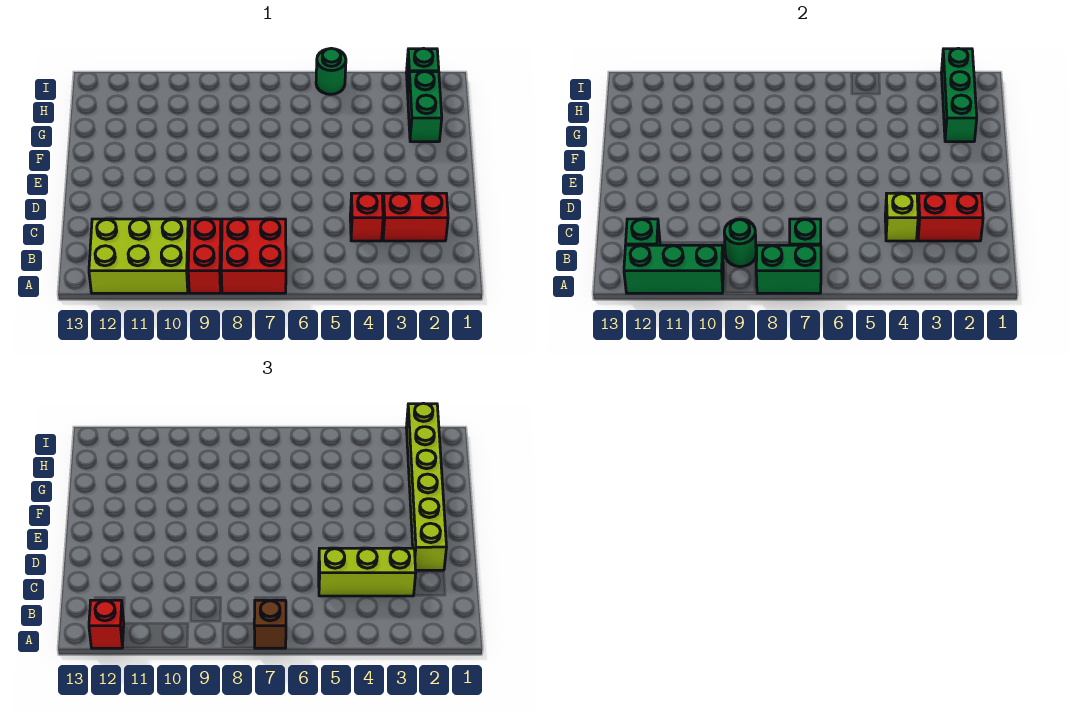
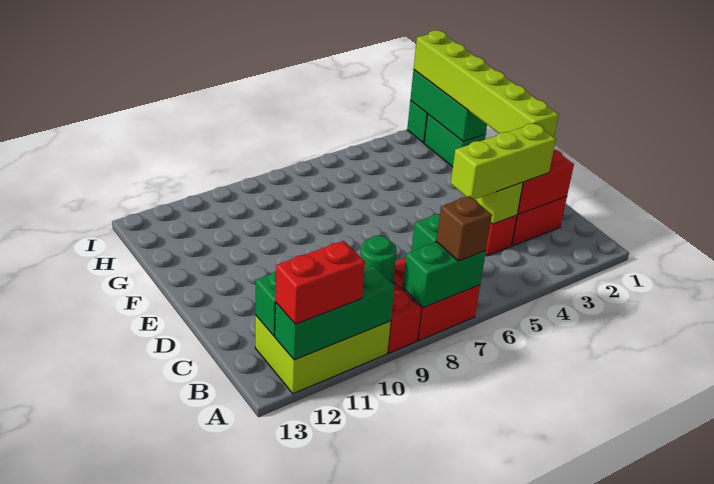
red brick A12 level 3 -> red brick A11:A12 level 3
green round brick I5 level 1 -> none

